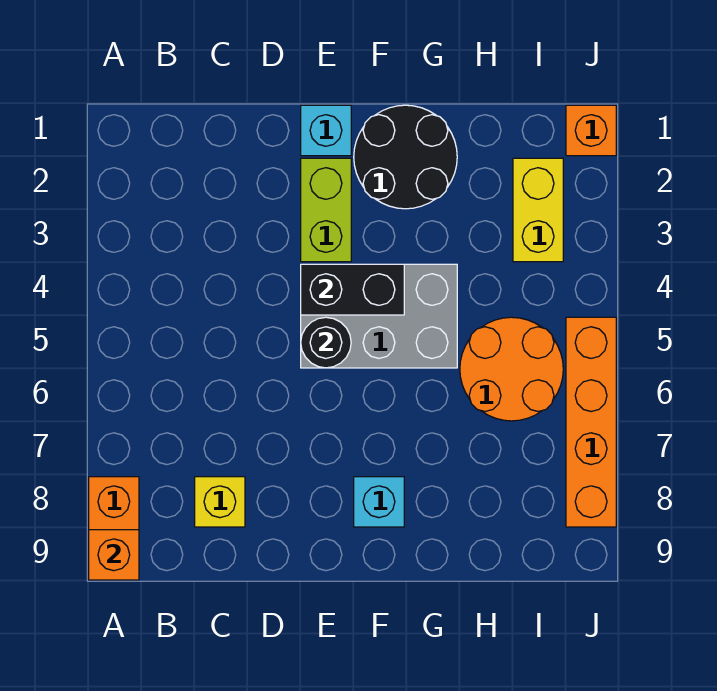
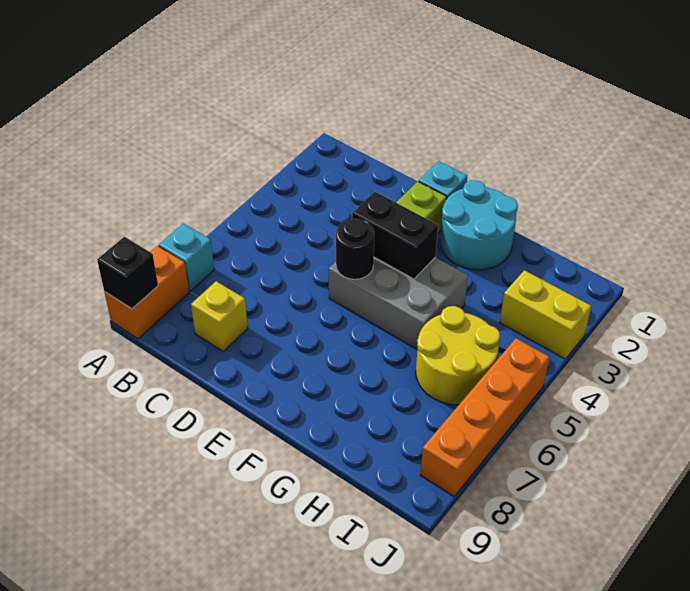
orange brick A9 level 2 -> black brick A9 level 2
black round brick F1:G2 level 1 -> cyan round brick F1:G2 level 1
cyan brick F8 level 1 -> cyan brick A7 level 1
orange round brick H5:I6 level 1 -> yellow round brick H5:I6 level 1
yellow brick I2:I3 level 1 -> yellow brick I3:J3 level 1
orange brick J1 level 1 -> none

